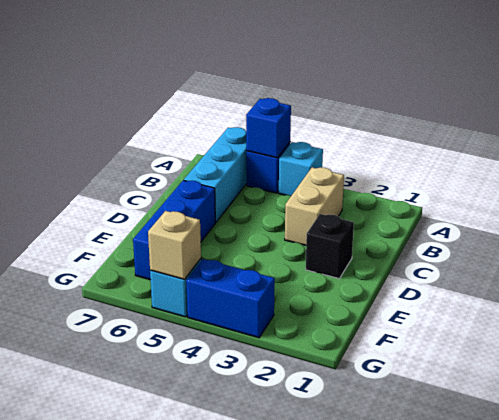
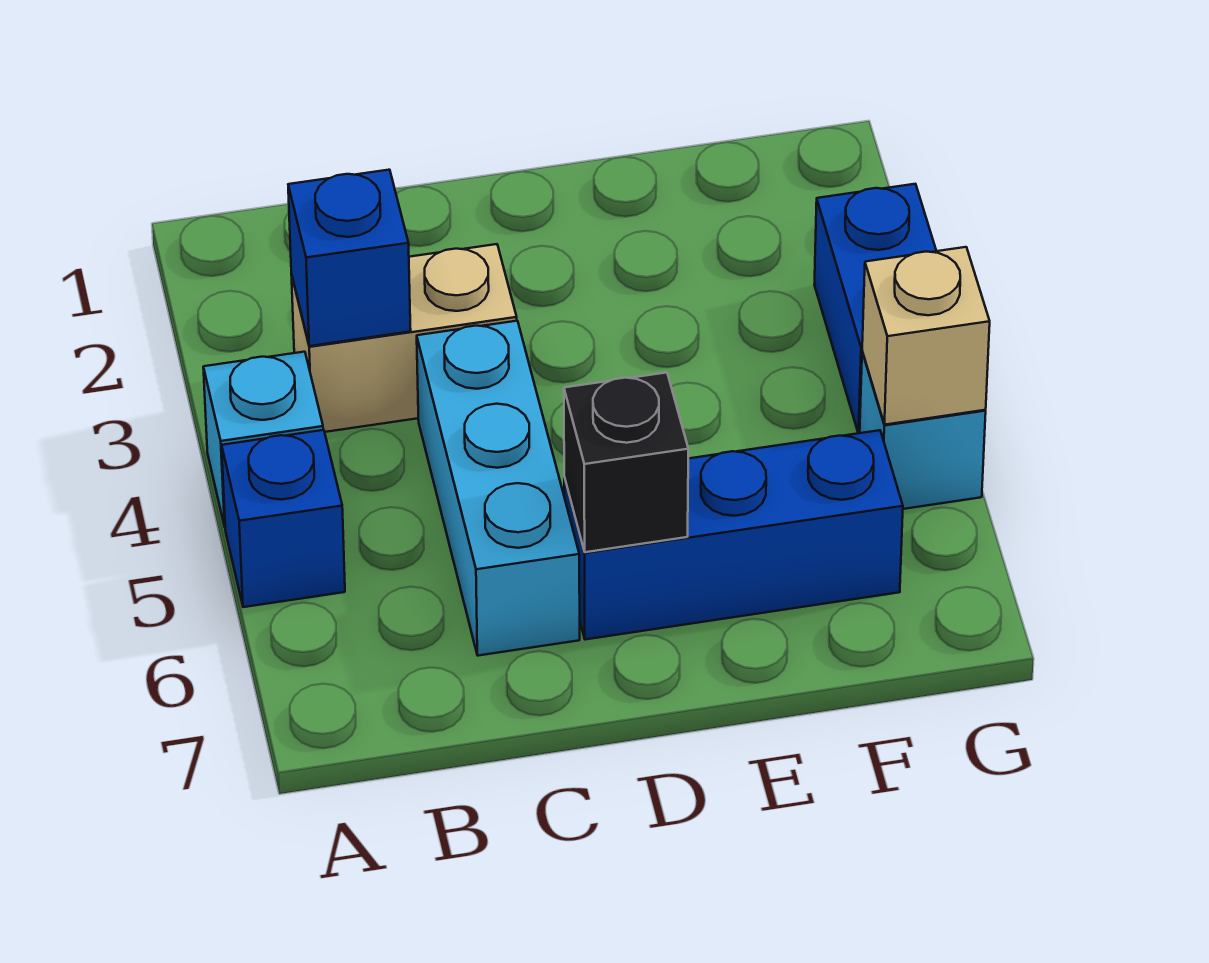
blue brick A5 level 2 -> blue brick B3 level 2
cyan brick A6:C6 level 1 -> cyan brick C4:C6 level 1
black brick D2 level 1 -> black brick D6 level 2

